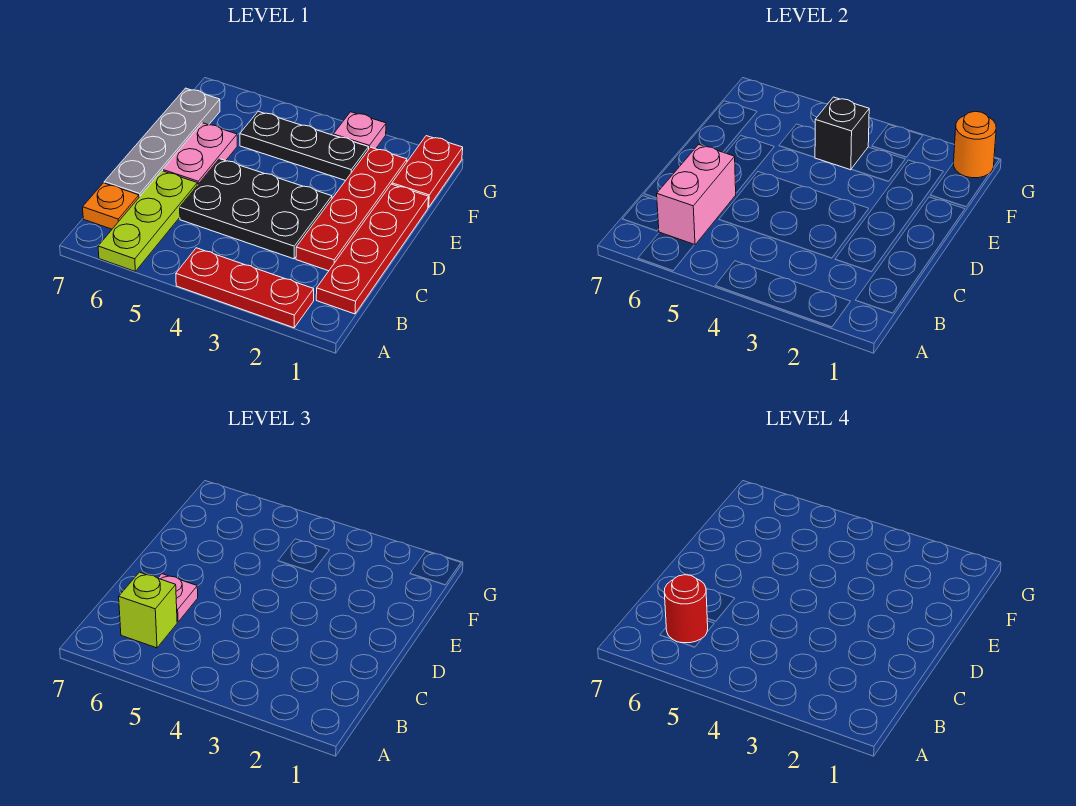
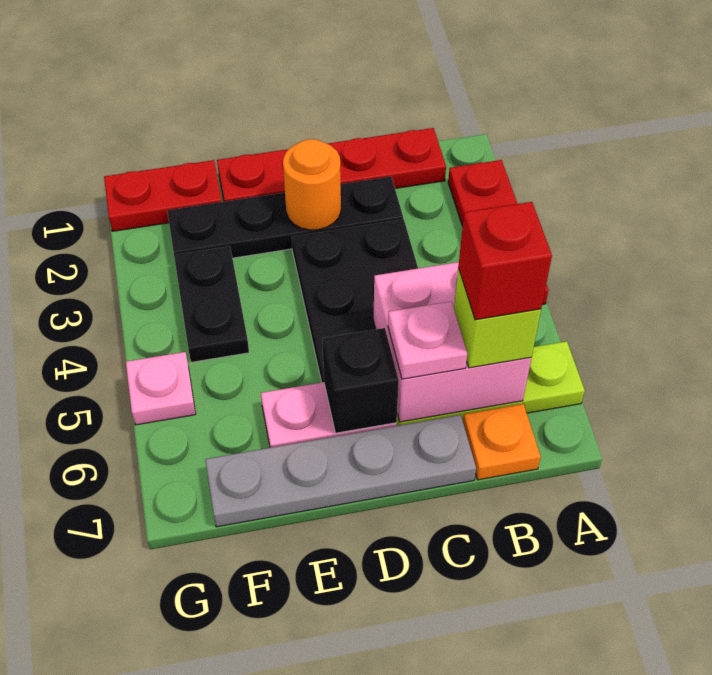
pink brick B6:C6 level 2 -> pink brick B5:C6 level 2
red round brick B6 level 4 -> red brick B6 level 4
red plate C2:F2 level 1 -> black plate C2:F2 level 1
black plate F3:F5 level 1 -> black plate F3:F4 level 1
black brick F4 level 2 -> black brick D6 level 2
orange round brick G1 level 2 -> orange round brick D2 level 2
pink plate G3 level 1 -> pink plate G5 level 1

